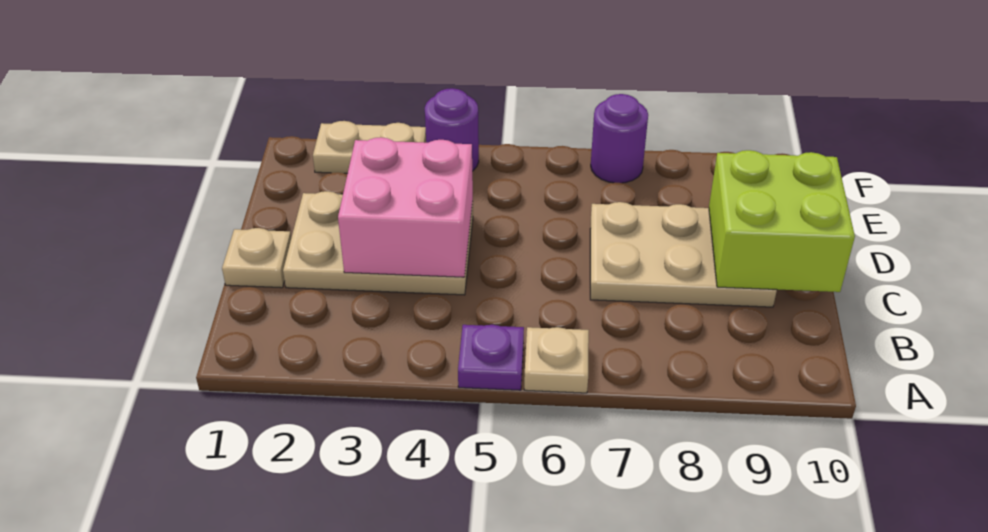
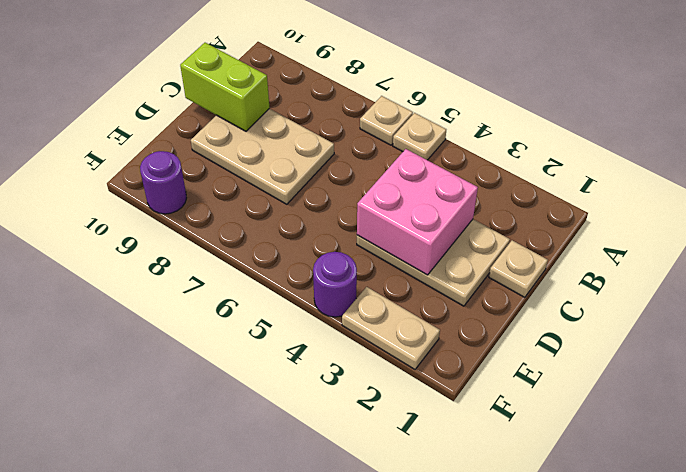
purple plate A5 level 1 -> tan plate A5 level 1
lime brick C9:D10 level 2 -> lime brick C9:C10 level 2
purple round brick F7 level 1 -> purple round brick F9 level 1

